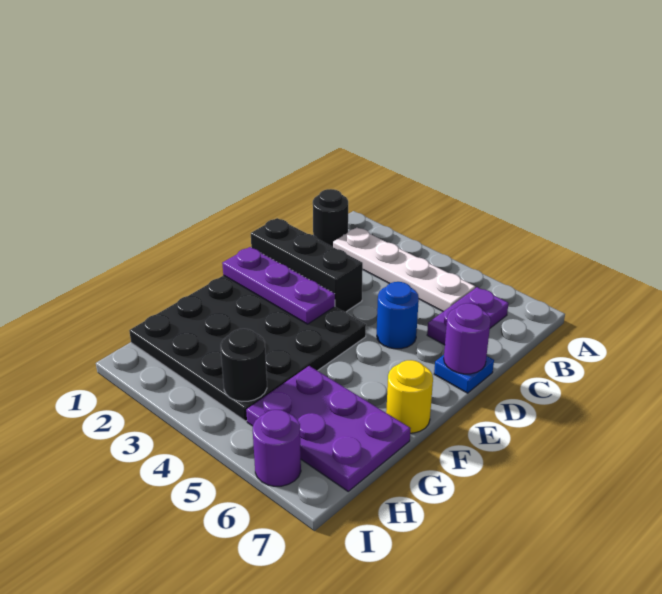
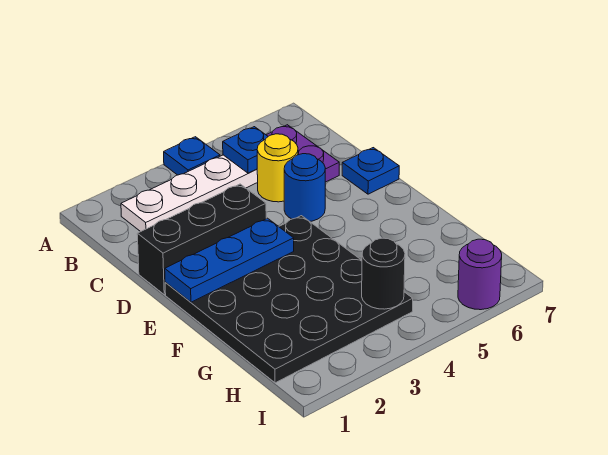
none -> blue plate A4 level 1
black round brick B1 level 1 -> none
none -> blue plate B5 level 2
purple round brick D7 level 2 -> none
purple plate E1:E3 level 2 -> blue plate E1:E3 level 2
yellow round brick F7 level 1 -> yellow round brick C5 level 1
purple plate G5:H7 level 1 -> none

